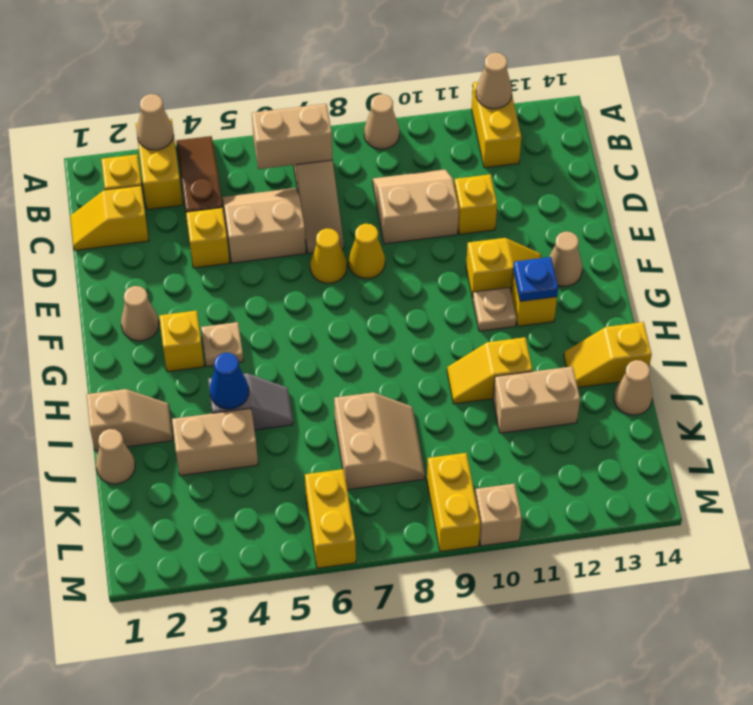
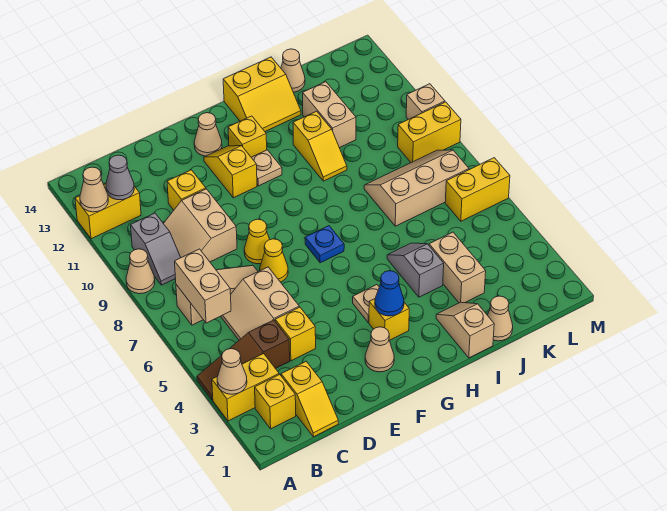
none -> grey slope B9:B10 level 1 top 10
none -> grey cone B12 level 2
blue plate G12 level 2 -> blue plate G7 level 1
blue cone I4 level 2 -> blue cone G3 level 2
yellow slope I13:I14 level 1 top 14 -> yellow slope H13:I14 level 1 top 14
tan slope J7:K8 level 1 top 7 -> tan slope J7:L8 level 1 top 7

